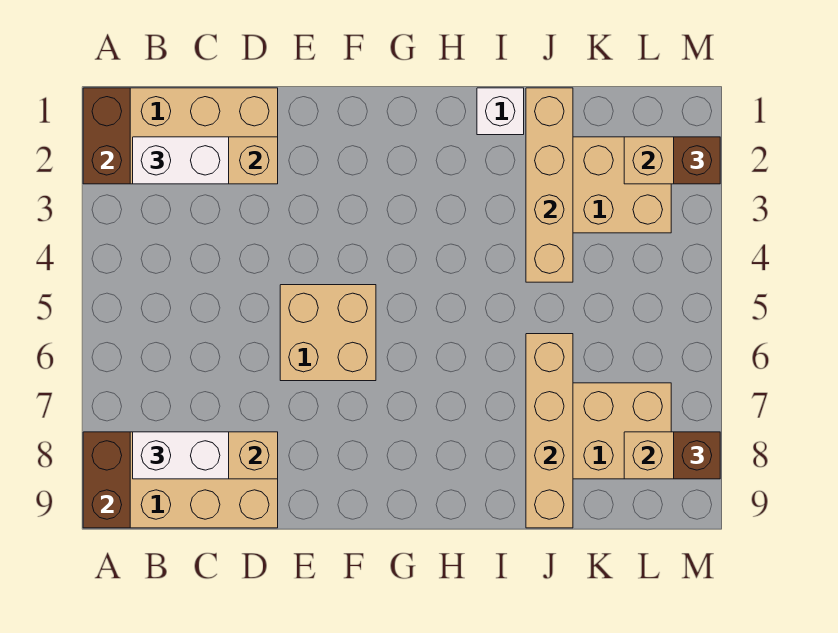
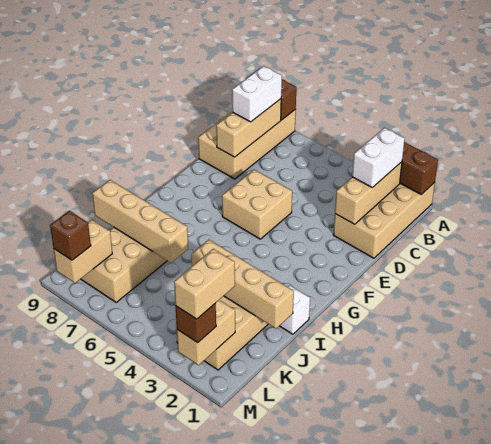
none -> tan brick L2:M2 level 4

